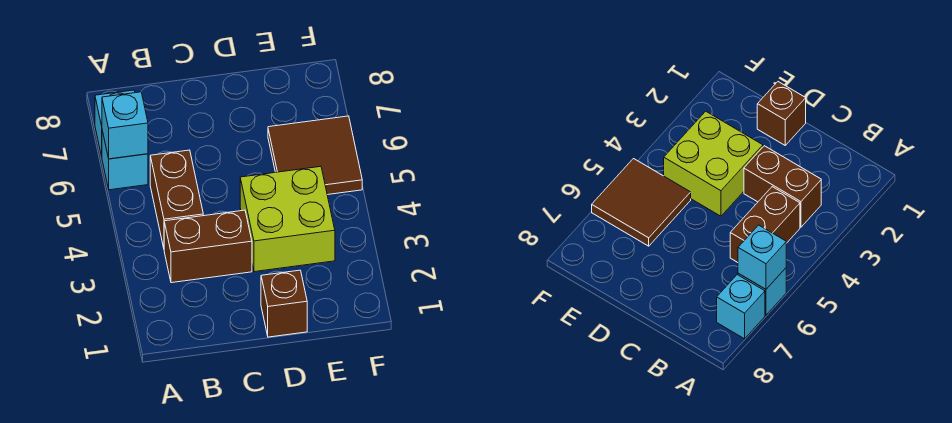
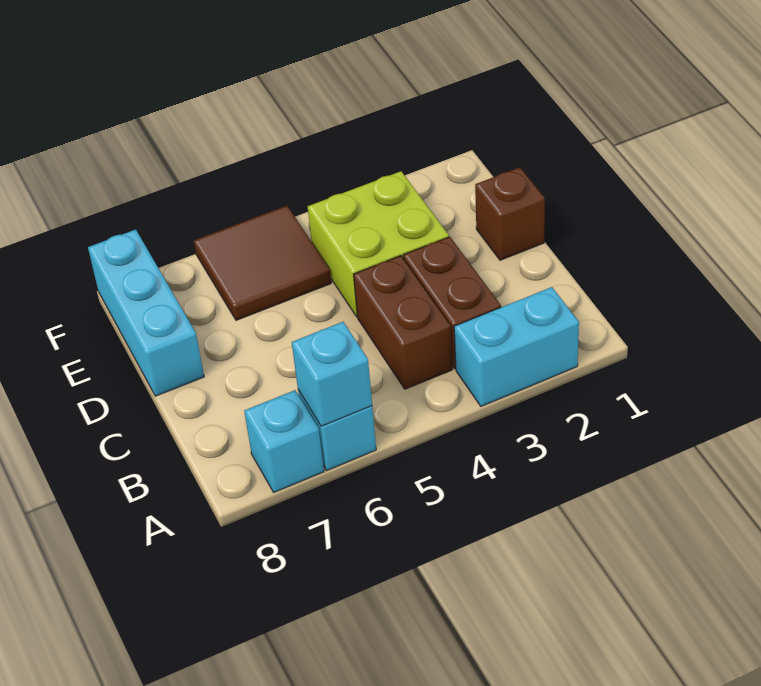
none -> cyan brick A2:A3 level 1
brown brick B4:B5 level 1 -> brown brick B4:C4 level 1
none -> cyan brick D8:F8 level 1

